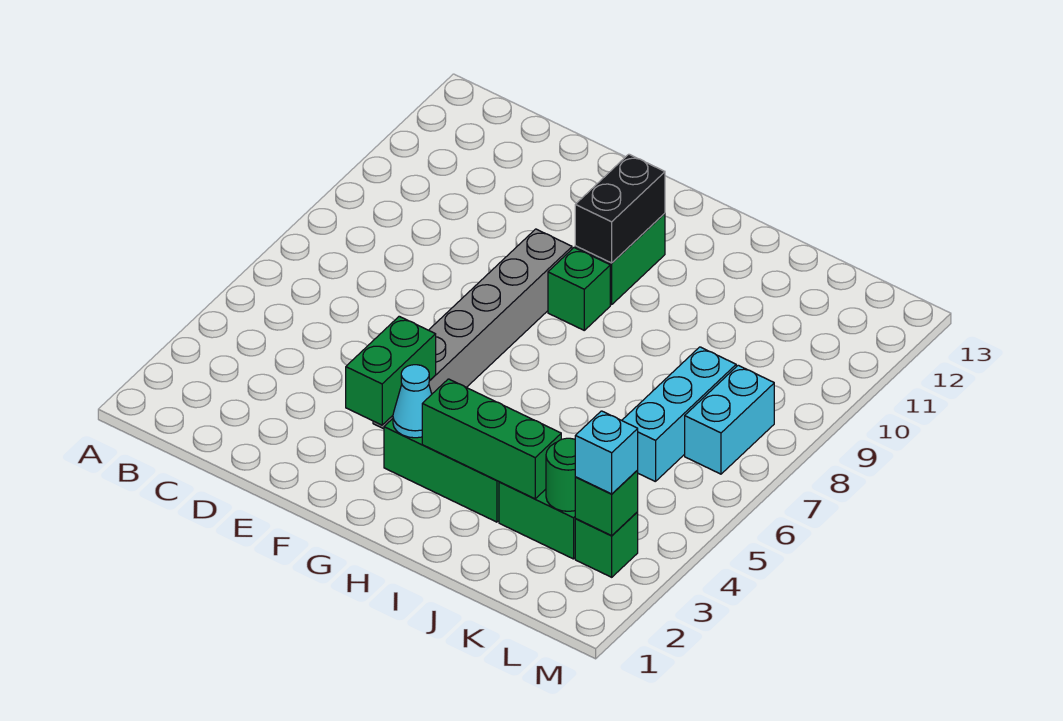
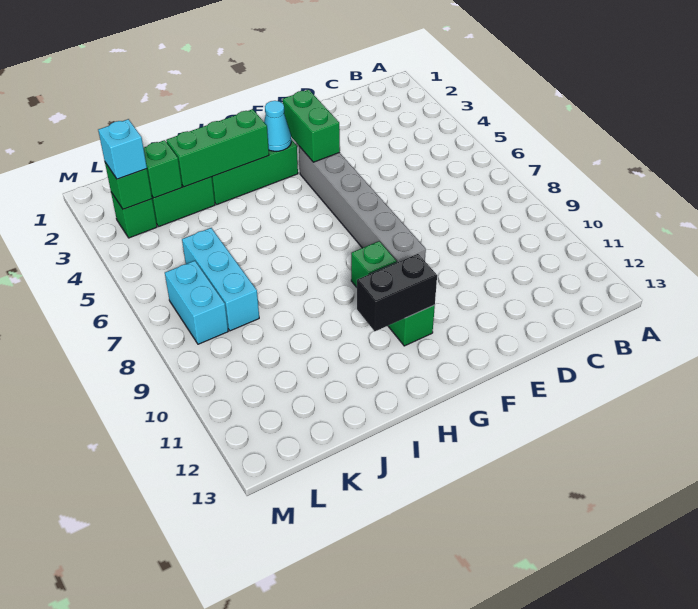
black brick G10:G11 level 2 -> black brick G11:H11 level 2
green round brick K3 level 2 -> green brick K3 level 2

